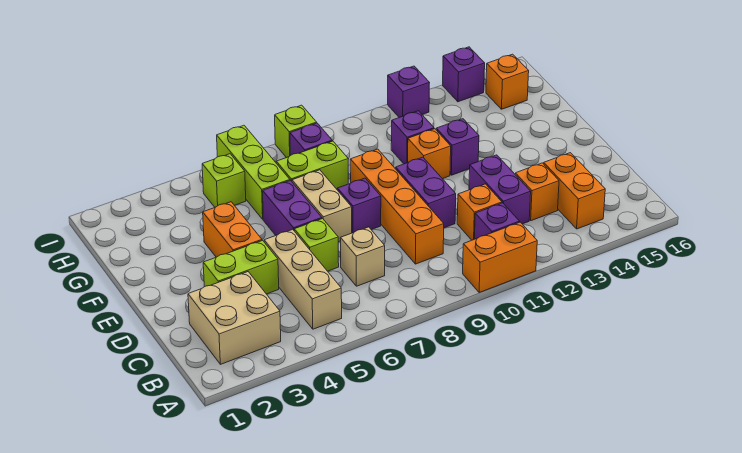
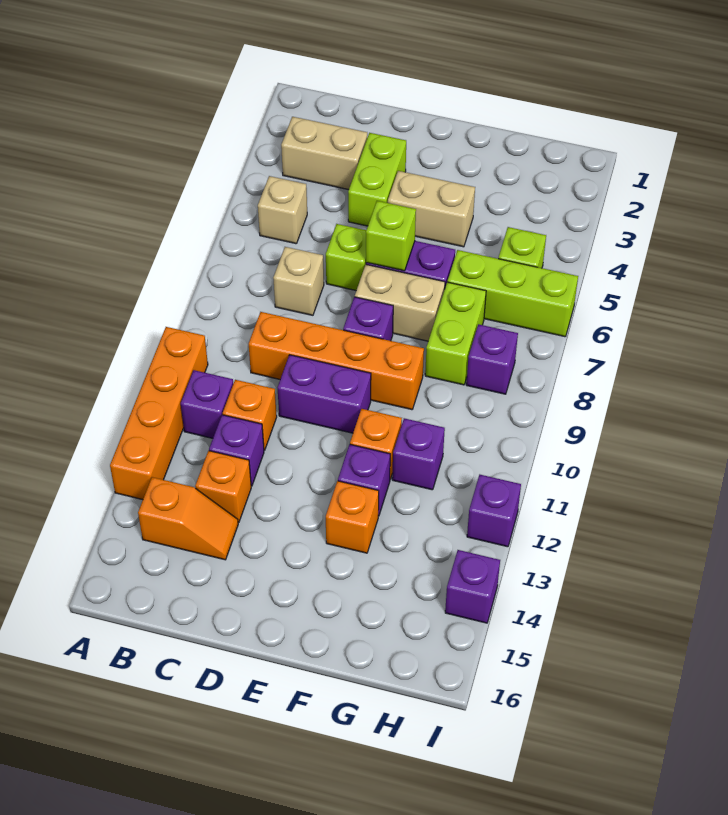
orange brick A10:A11 level 1 -> orange brick A10:A13 level 1
tan brick B2:C3 level 1 -> tan brick B3:C3 level 1
tan brick B5:D5 level 1 -> tan brick B5 level 1
orange brick B14:C14 level 1 -> orange slope B14:C14 level 1 top B
purple brick C12:D12 level 1 -> purple brick C12 level 1
orange brick E4:F4 level 1 -> tan brick E4:F4 level 1
orange brick H15 level 1 -> orange brick F13 level 1
lime brick I8 level 1 -> lime brick E6 level 2

